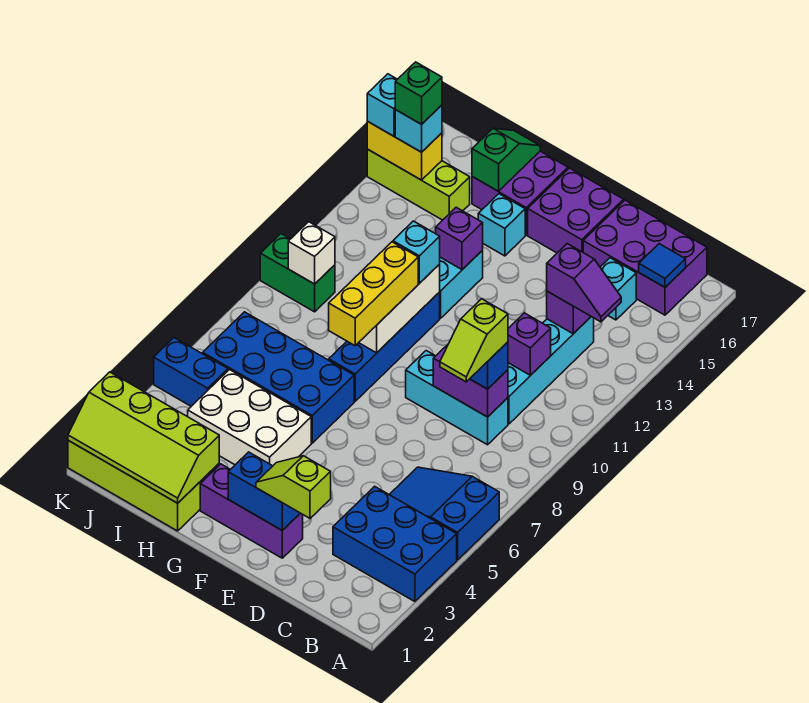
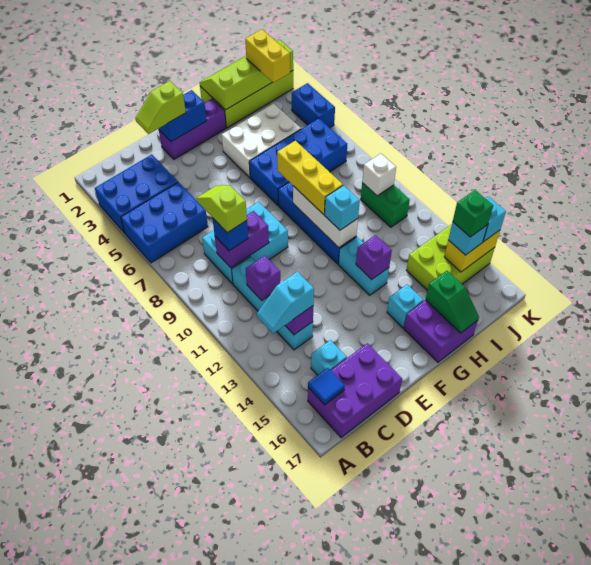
blue slope A5:C6 level 1 top A -> blue brick A5:C6 level 1
purple slope B13:C13 level 3 top C -> cyan slope B13:C13 level 3 top C
cyan brick C9:E9 level 1 -> cyan brick C8:E9 level 1
lime slope D2:E2 level 3 top D -> lime slope D2:E2 level 3 top E
purple brick E16:F17 level 1 -> none
lime brick I15:K15 level 1 -> lime brick I14:K15 level 1
none -> yellow brick J2:J3 level 3
blue brick J5:K5 level 1 -> blue brick K4:K5 level 1
green brick J10:K10 level 1 -> green brick J10:J11 level 1

